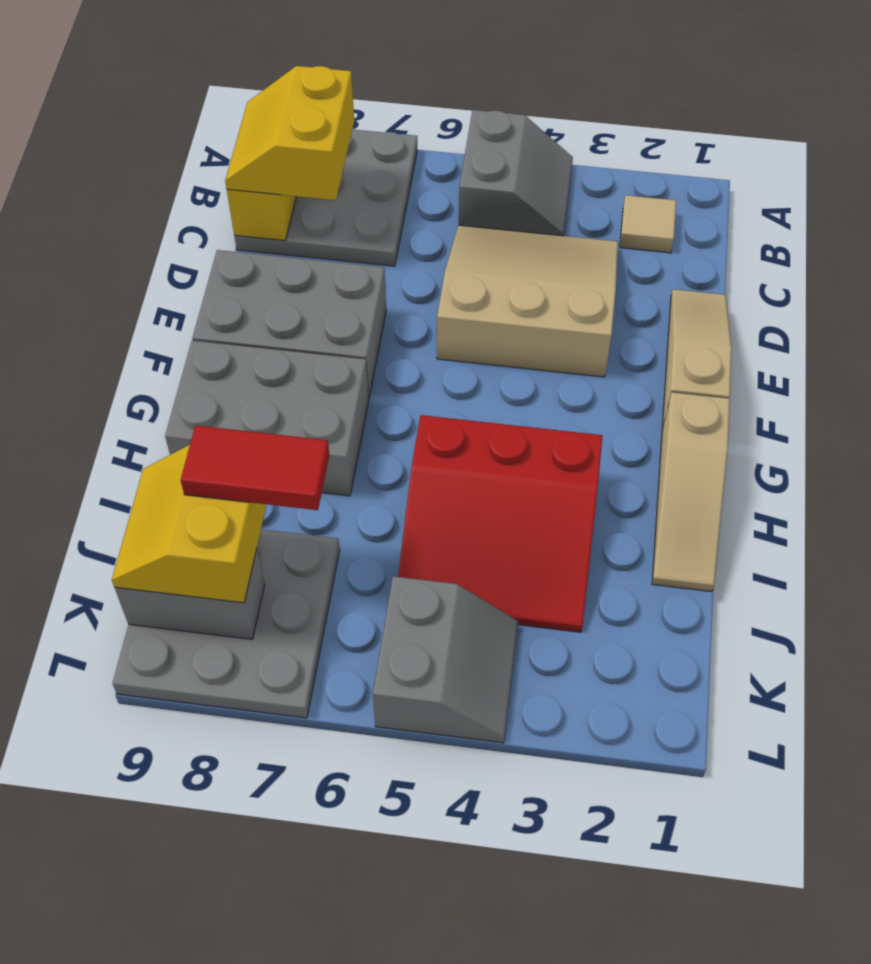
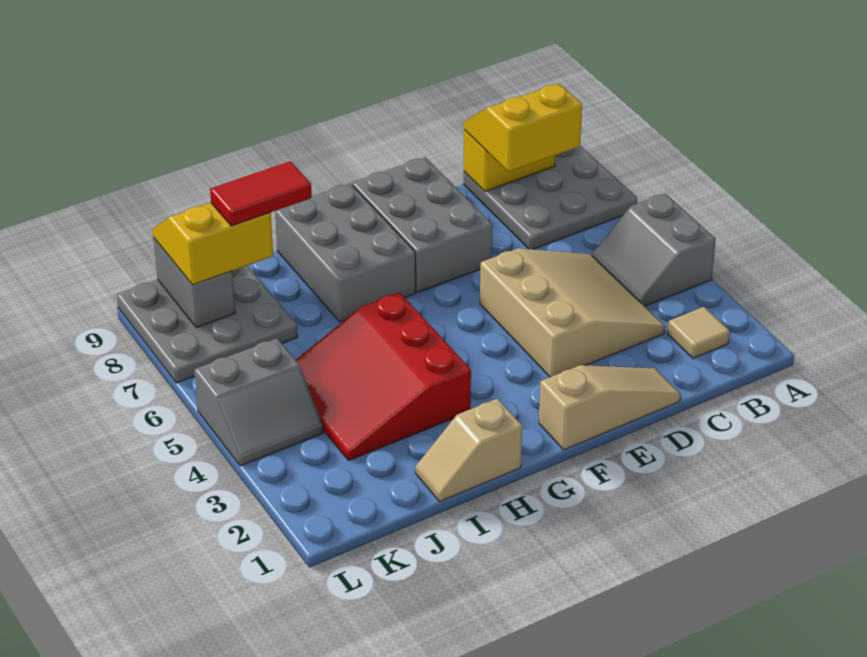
grey slope A4:B5 level 1 top 5 -> grey slope A4:B5 level 1 top A
tan slope G1:I1 level 1 top G -> tan slope H1:I1 level 1 top H
red tile J7:J8 level 4 -> red tile I8:J8 level 4

